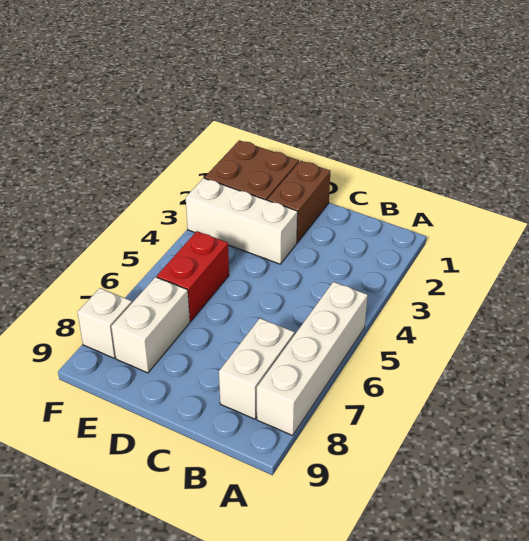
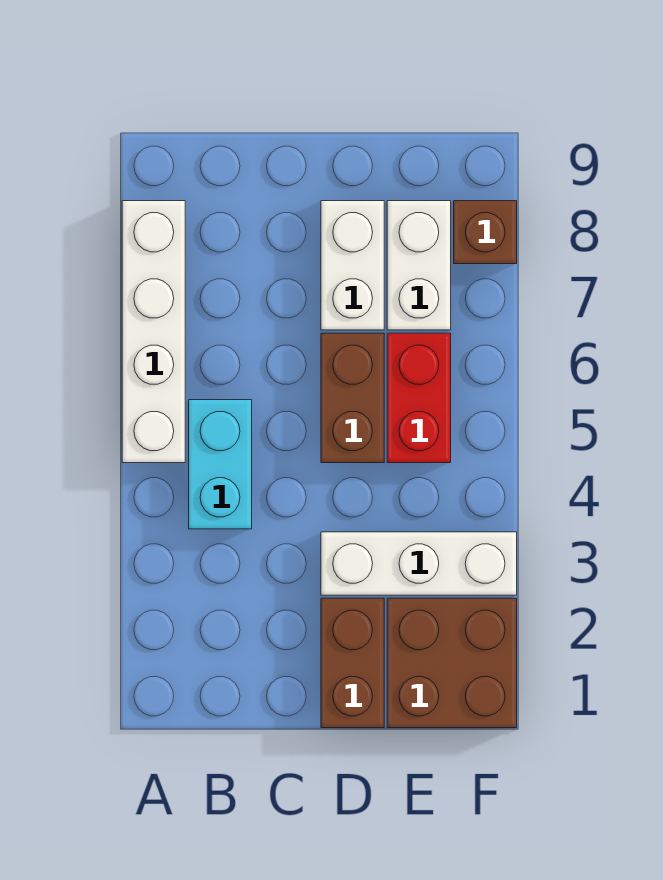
none -> cyan brick B4:B5 level 1
white brick B7:B8 level 1 -> white brick D7:D8 level 1
none -> brown brick D5:D6 level 1
white brick F8 level 1 -> brown brick F8 level 1

